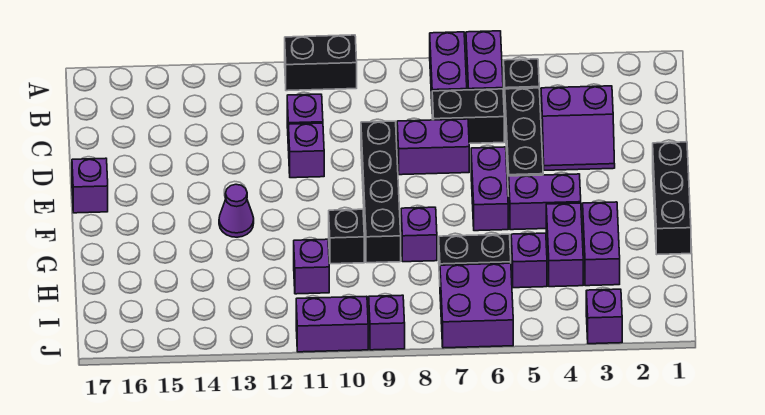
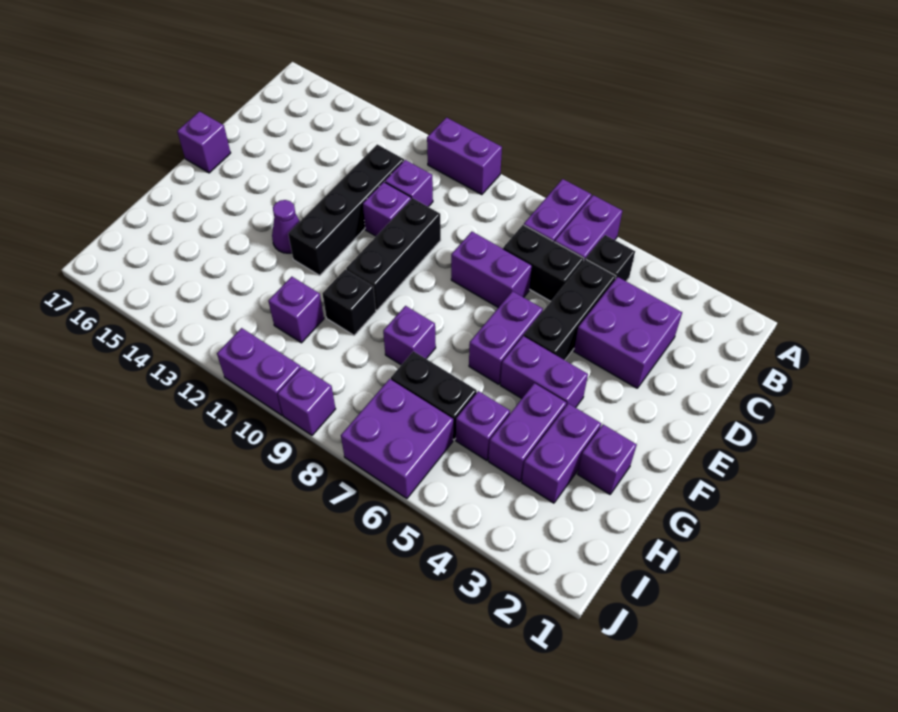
black brick A10:A11 level 1 -> purple brick A10:A11 level 1
purple slope C3:D4 level 1 top C -> purple brick C3:D4 level 1
black brick D9:G9 level 1 -> black brick C12:F12 level 1
black brick E1:G1 level 1 -> black brick D10:F10 level 1
purple brick J3 level 1 -> purple brick G2 level 1

